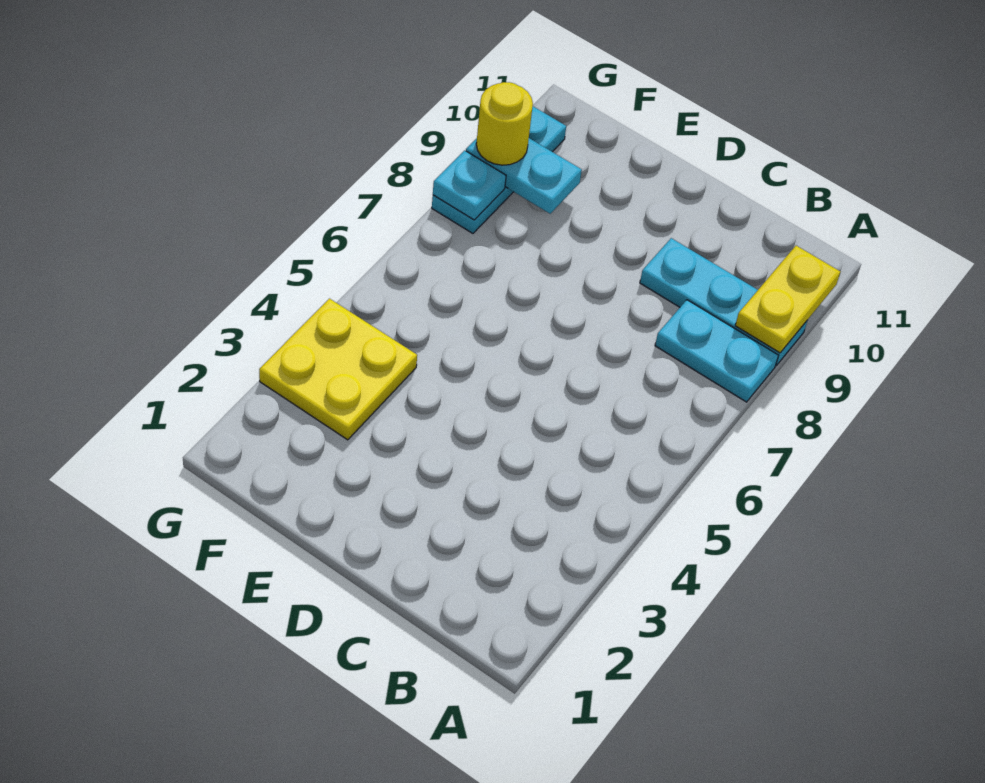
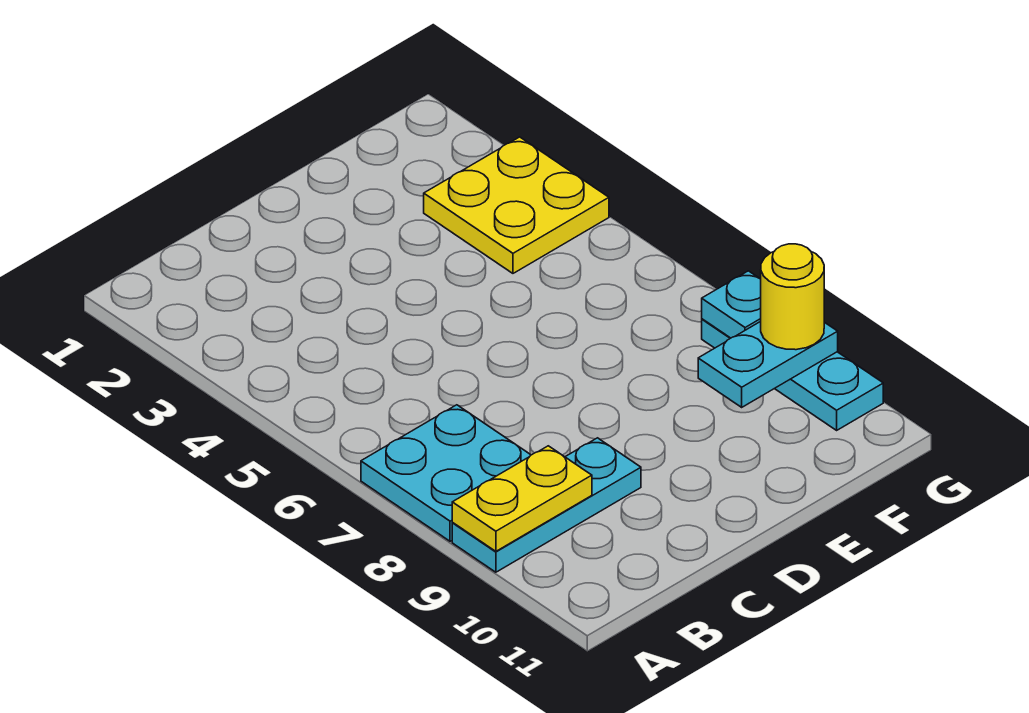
cyan plate A8:B8 level 1 -> cyan plate A7:B8 level 1
yellow plate A9:A10 level 2 -> yellow plate A9:B9 level 2

